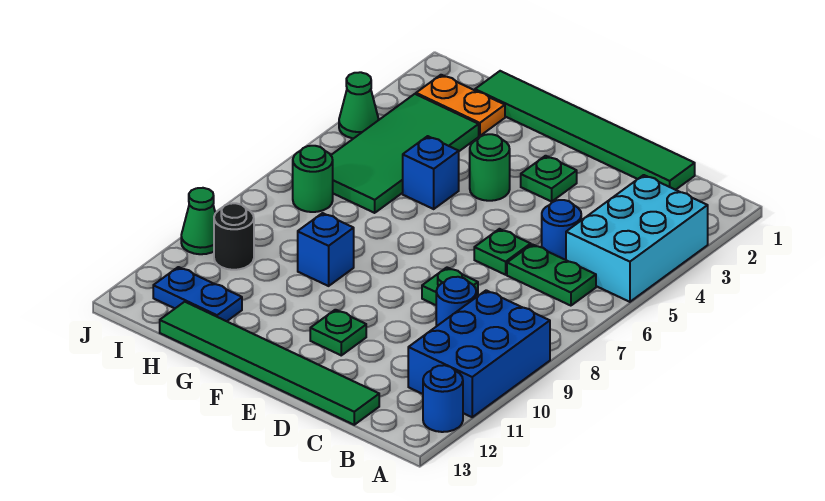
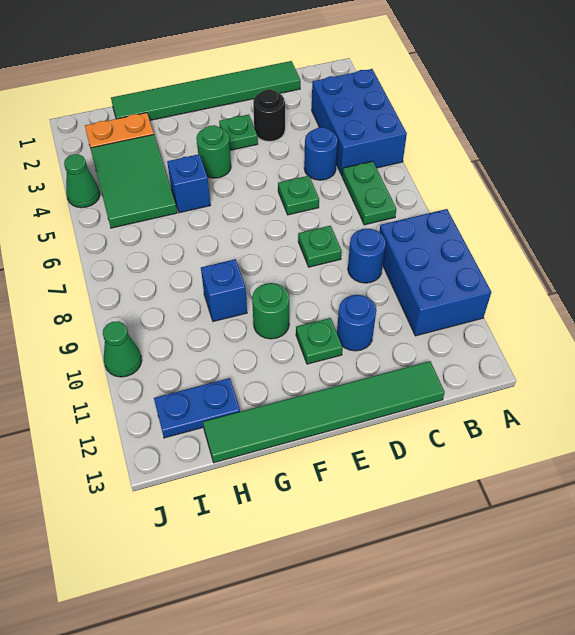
cyan brick A3:B5 level 1 -> blue brick A3:B5 level 1
blue round brick A12 level 1 -> blue round brick D11 level 1
green plate B6:C6 level 1 -> green plate B6:B7 level 1
green tile H3:I6 level 1 -> green tile H3:I5 level 1
green round brick I7 level 1 -> green round brick F10 level 1
black round brick I10 level 1 -> black round brick D3 level 1

